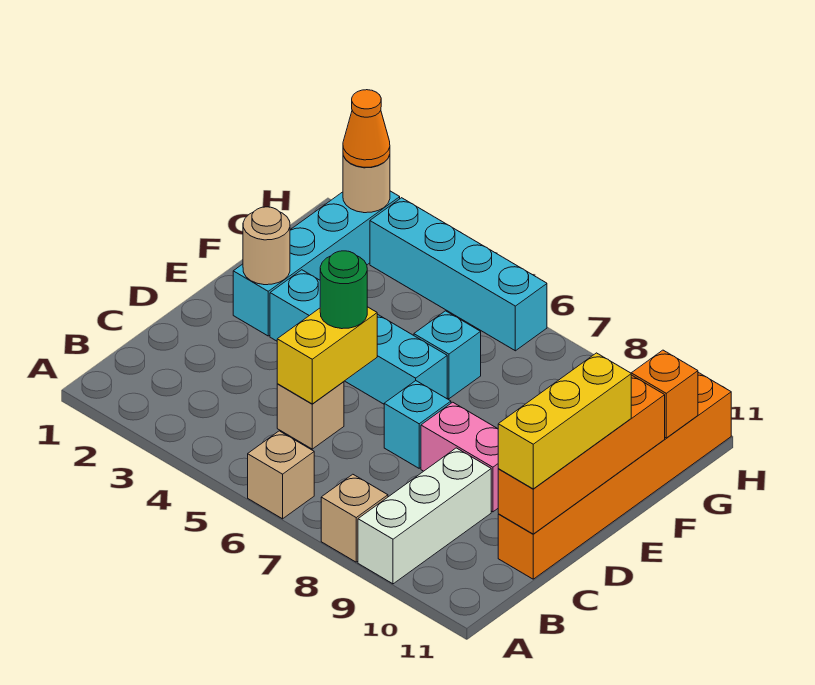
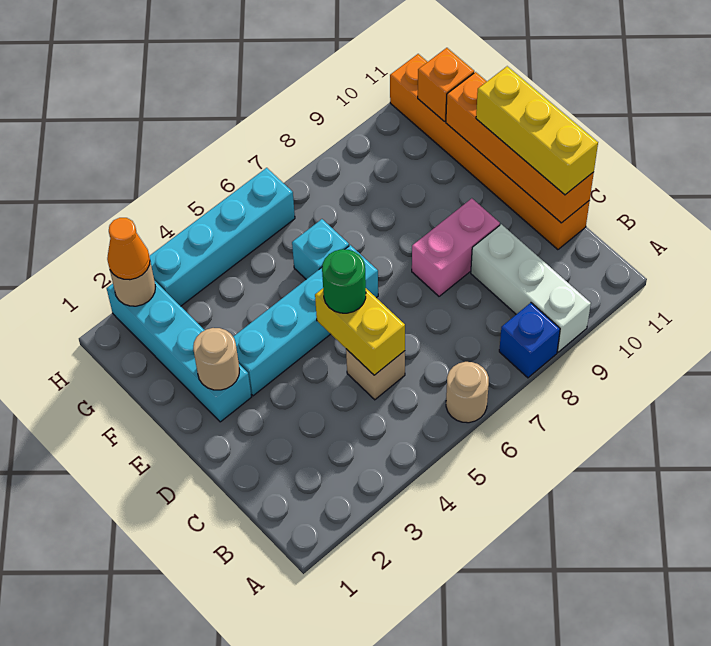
tan brick A6 level 1 -> tan round brick A6 level 1
tan brick A8 level 1 -> blue brick A8 level 1
cyan brick D7 level 1 -> none

